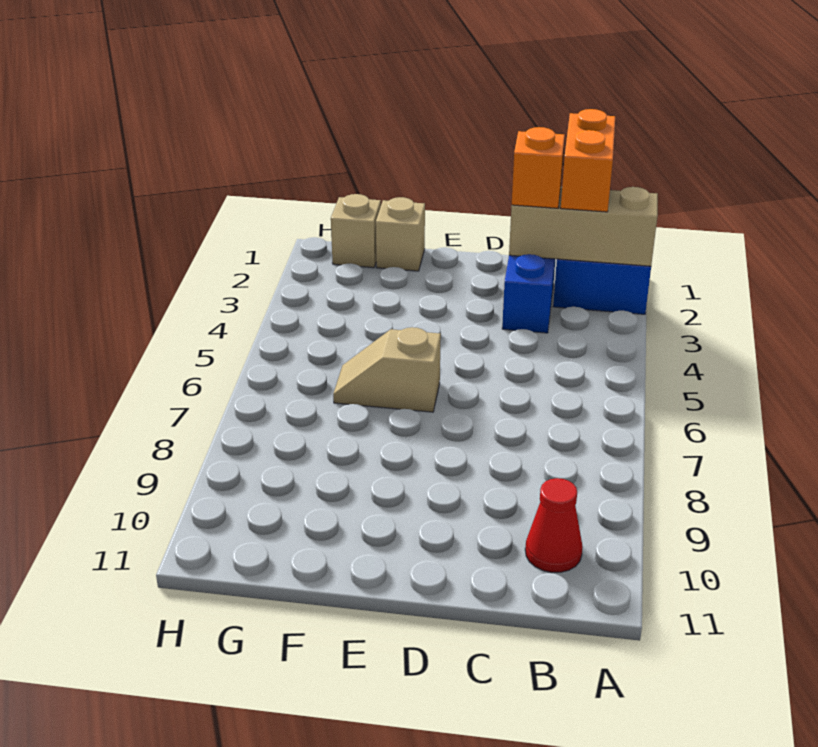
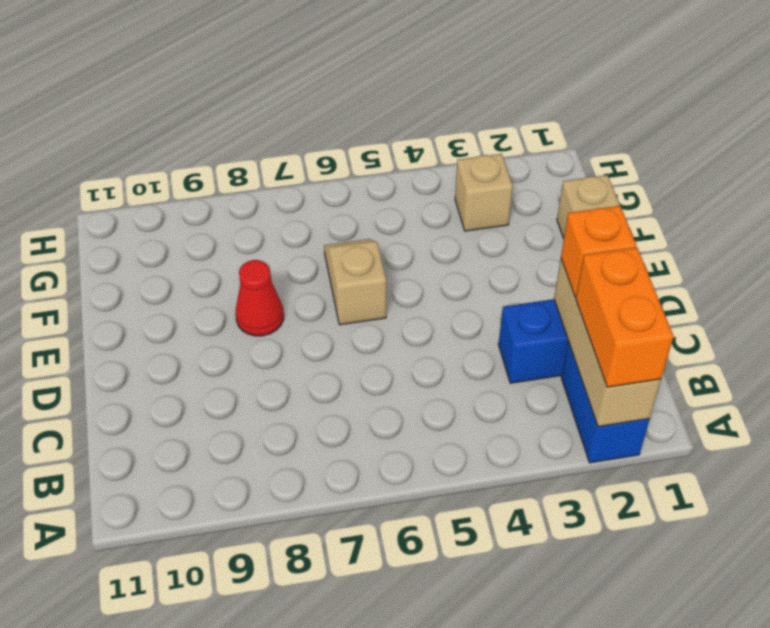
orange brick B1:B2 level 3 -> orange brick A2:B2 level 3
red cone B10 level 1 -> red cone E8 level 1
tan brick G1 level 1 -> tan brick G3 level 1

